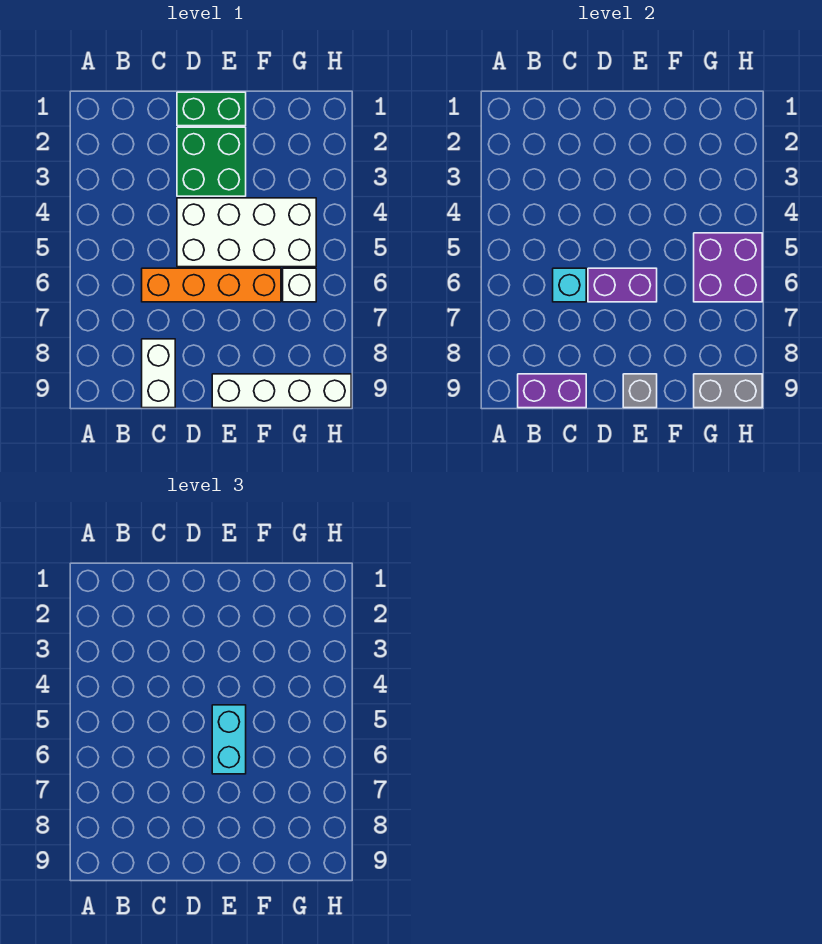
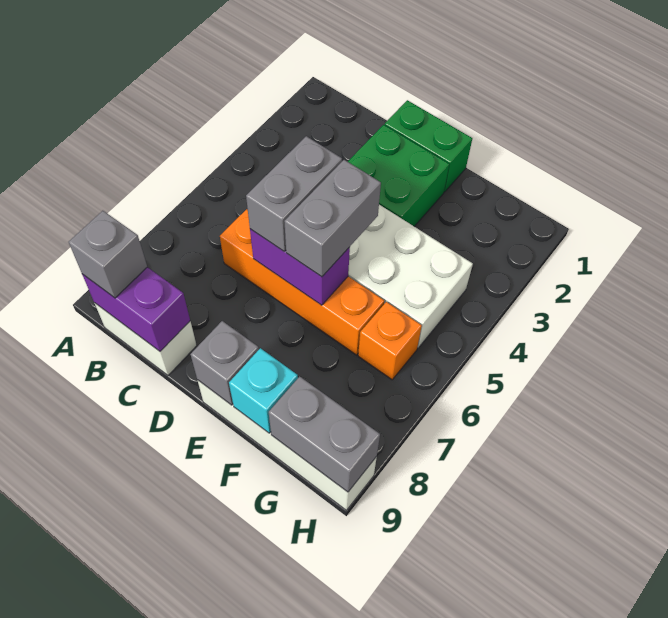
none -> grey brick B9 level 3
cyan brick C6 level 2 -> cyan brick F9 level 2
white brick C8:C9 level 1 -> white brick B9:C9 level 1
none -> grey brick D5:D6 level 3
cyan brick E5:E6 level 3 -> grey brick E5:E6 level 3
purple brick G5:H6 level 2 -> none
white brick G6 level 1 -> orange brick G6 level 1

